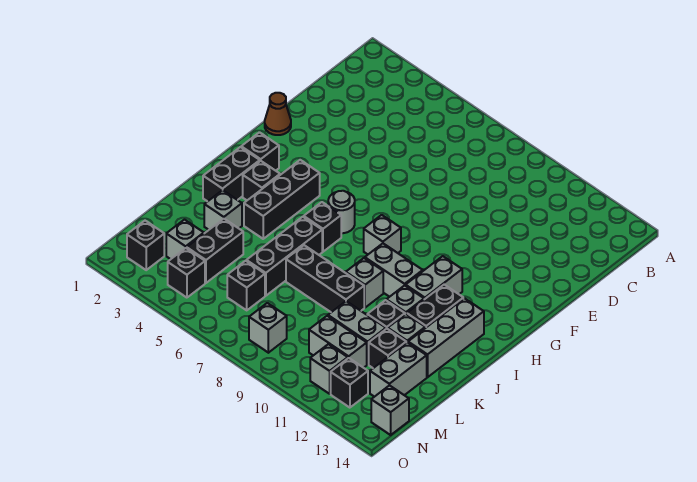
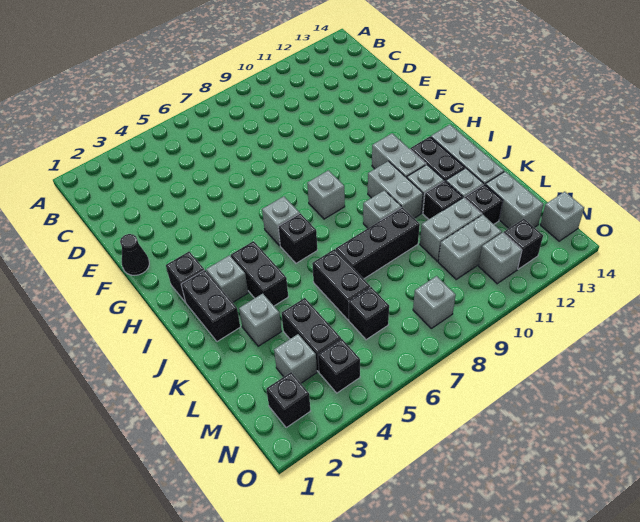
brown cone F1 level 1 -> black cone F1 level 1
black brick H4:J4 level 1 -> black brick I4:J4 level 1
grey round brick H6 level 1 -> grey brick H6 level 1
black brick I3 level 1 -> grey brick I3 level 1
grey brick I9:I10 level 1 -> grey brick I10:J10 level 1
black brick J6:L6 level 1 -> black brick K6:L6 level 1

